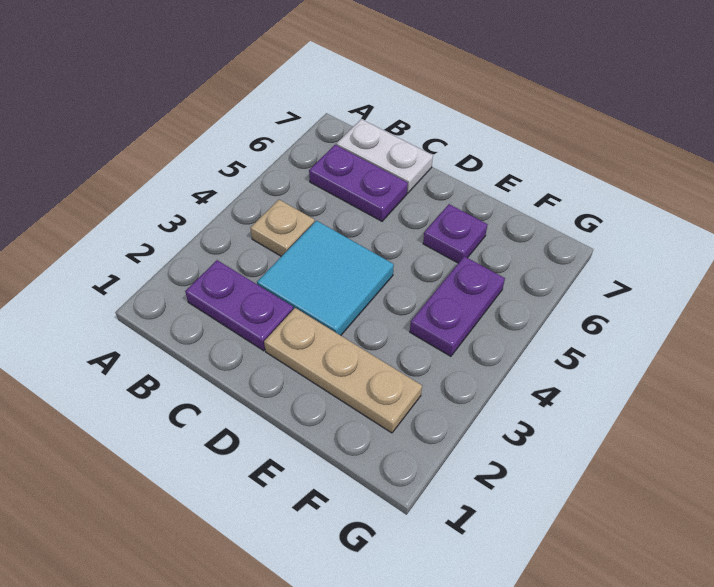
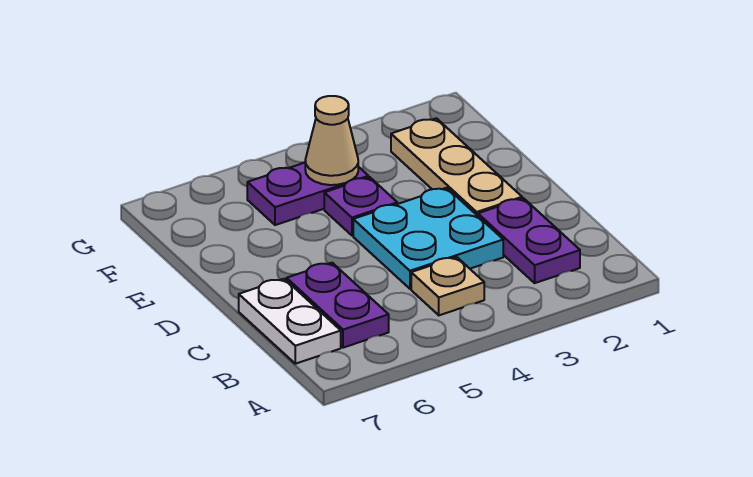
cyan tile C3:D4 level 1 -> cyan plate C3:D4 level 1
purple plate E6 level 1 -> purple plate E4 level 1
none -> tan cone F4 level 2

